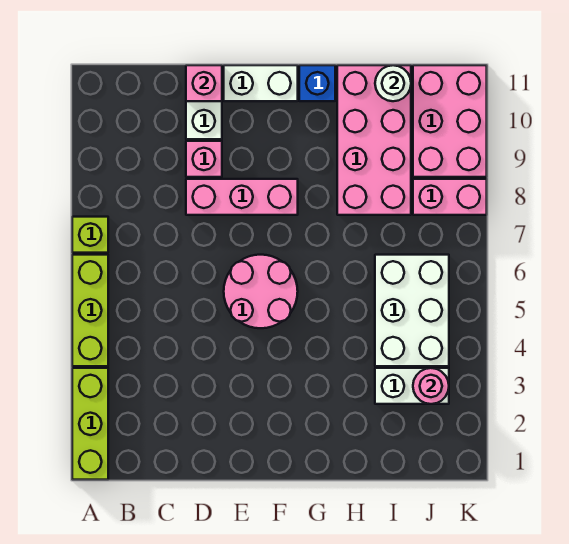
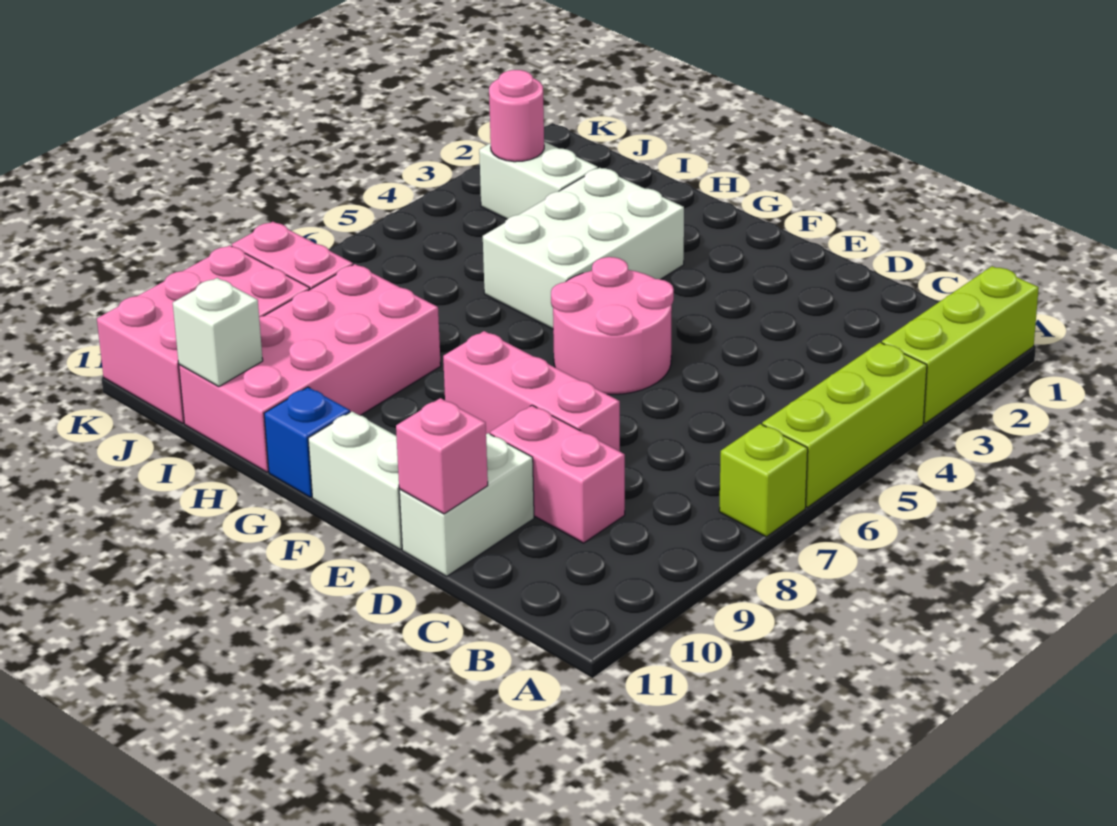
pink brick D9 level 1 -> pink brick C9:D9 level 1
white brick I4:J6 level 1 -> white brick G3:H5 level 1
white round brick I11 level 2 -> white brick I11 level 2

